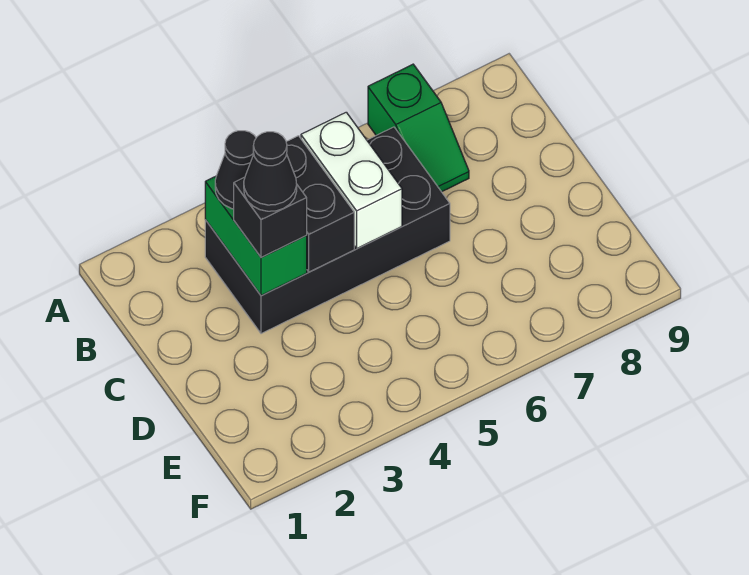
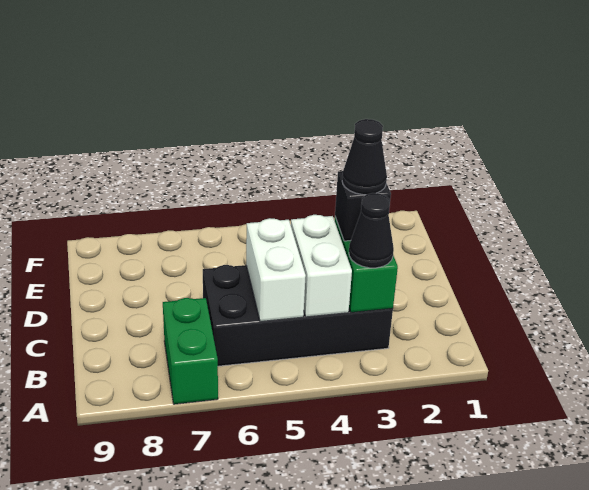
green slope A7:B7 level 1 top A -> green brick A7:B7 level 1
black brick B4:C4 level 2 -> white brick B4:C4 level 2

